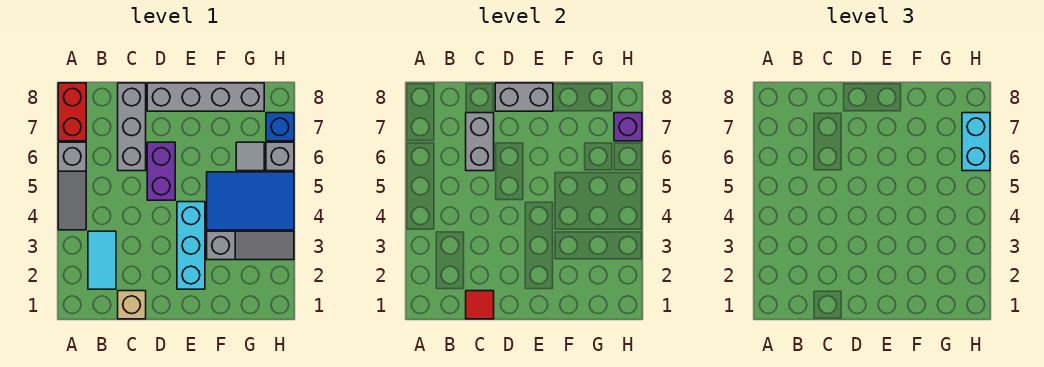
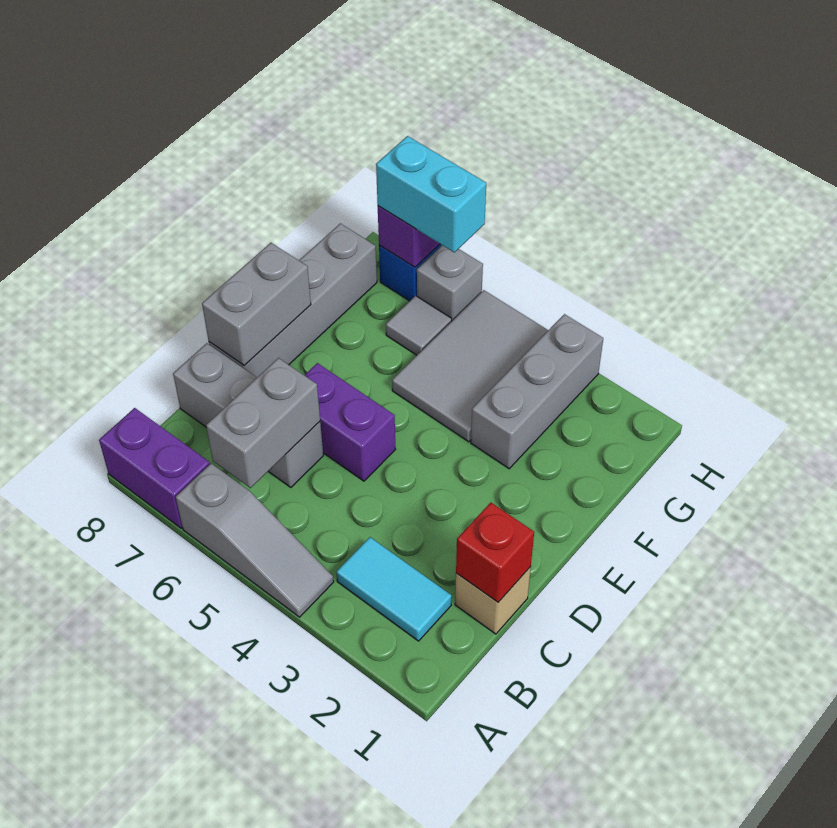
red brick A7:A8 level 1 -> purple brick A7:A8 level 1
red tile C1 level 2 -> red brick C1 level 2
grey brick C6:C7 level 2 -> grey brick B6:C6 level 2
cyan brick E2:E4 level 1 -> none
grey slope F3:H3 level 1 top F -> grey brick F3:H3 level 1
blue tile F4:H5 level 1 -> grey tile F4:H5 level 1

